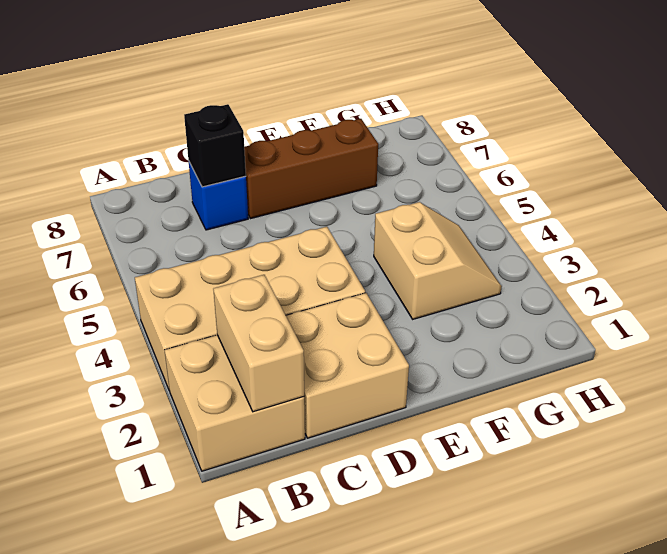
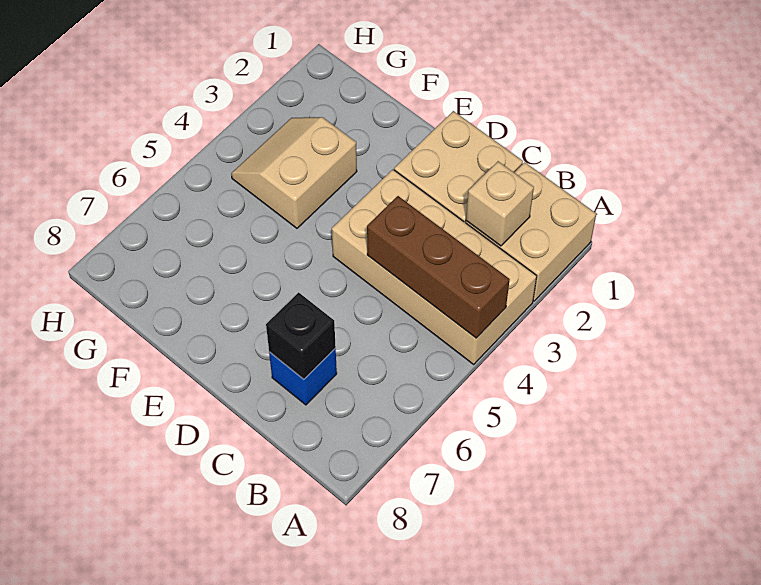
tan brick B1:B2 level 2 -> tan brick B2 level 2
brown brick D7:F7 level 1 -> brown brick A4:C4 level 2

